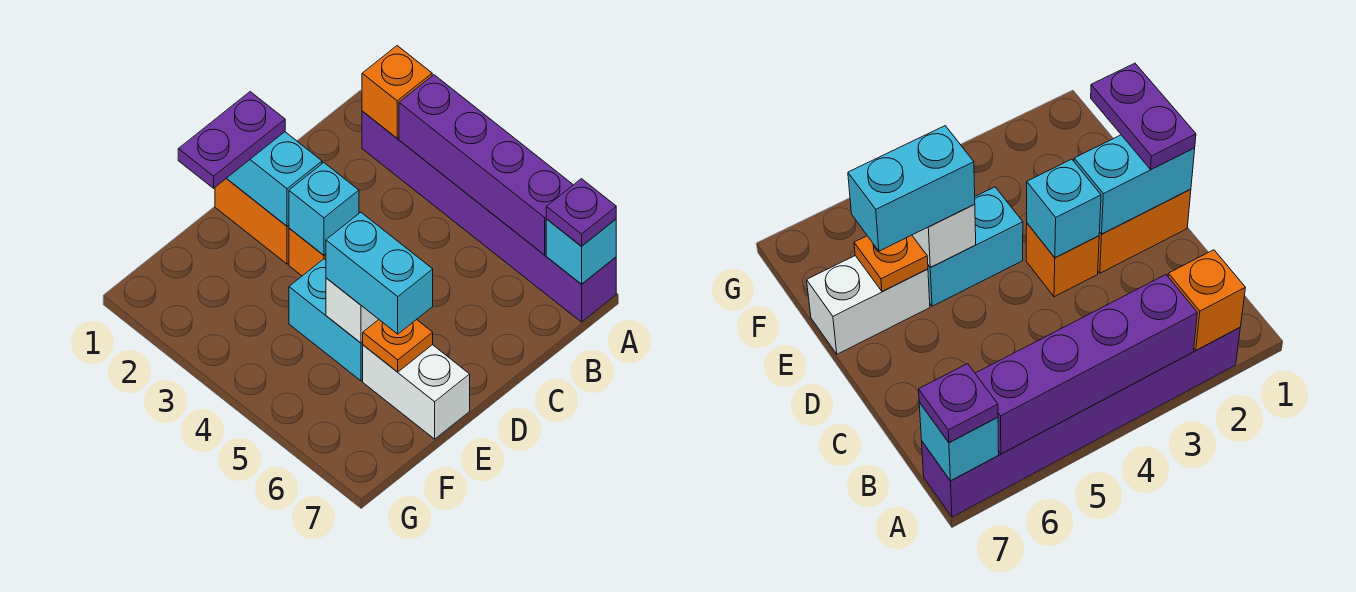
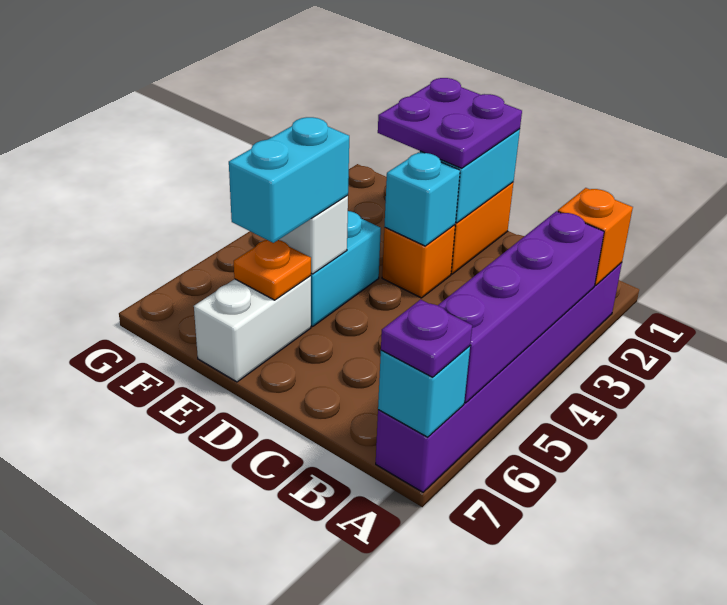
purple plate D1:E1 level 3 -> purple plate D1:E2 level 3

